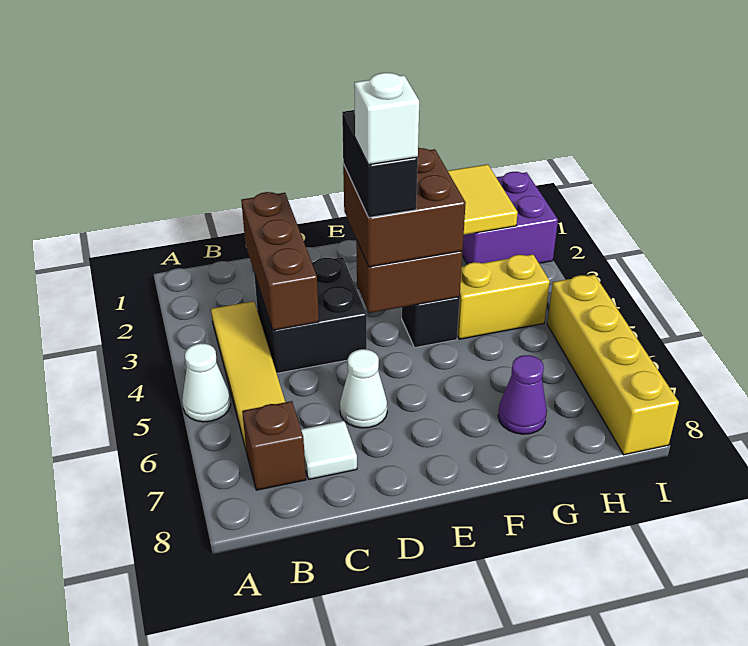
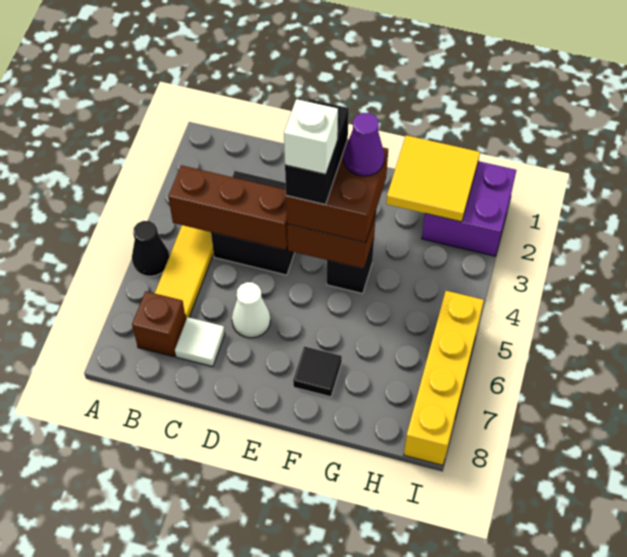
white cone A5 level 1 -> black cone A5 level 1
brown brick C2:C4 level 2 -> brown brick B4:D4 level 2
none -> black tile F7 level 1
yellow brick G4:H4 level 1 -> none
purple cone G7 level 1 -> purple cone F3 level 4

